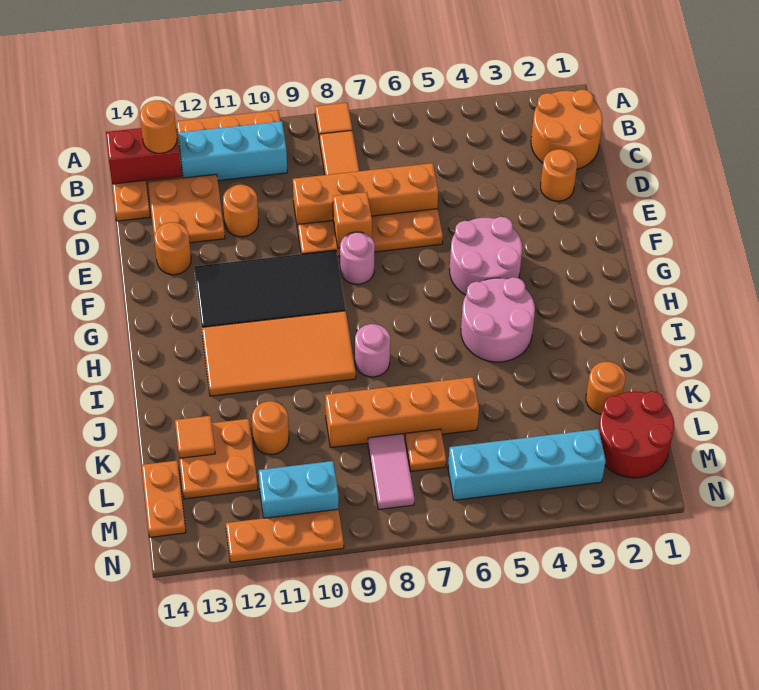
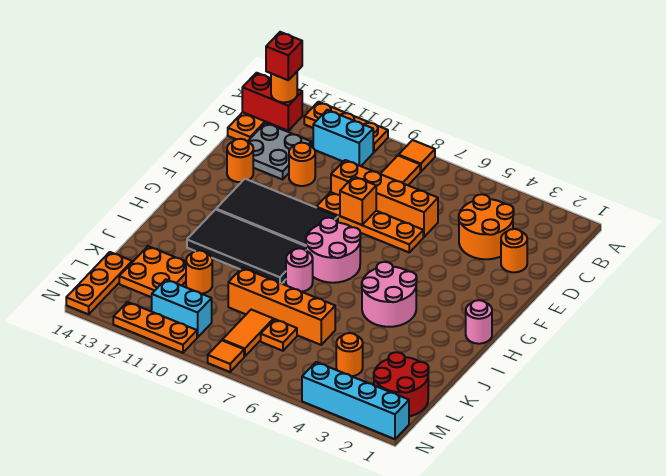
orange round brick B1:C2 level 1 -> orange round brick C3:D4 level 1
cyan brick B10:B12 level 1 -> cyan brick B10:B11 level 1
none -> red brick B13 level 4
orange plate C12:D13 level 1 -> grey plate C12:D13 level 1
pink round brick F4:G5 level 1 -> pink round brick G7:H8 level 1
pink round brick F8 level 1 -> pink round brick H1 level 1
orange tile H9:I12 level 1 -> black tile H9:I12 level 1
orange round brick K2 level 1 -> orange round brick L4 level 1
orange tile K13 level 2 -> orange tile N8 level 1
pink tile L8:M8 level 1 -> orange tile L8:M8 level 1
orange plate L14:M14 level 1 -> orange plate L14:N14 level 1
cyan brick M3:M6 level 1 -> cyan brick N1:N4 level 1

